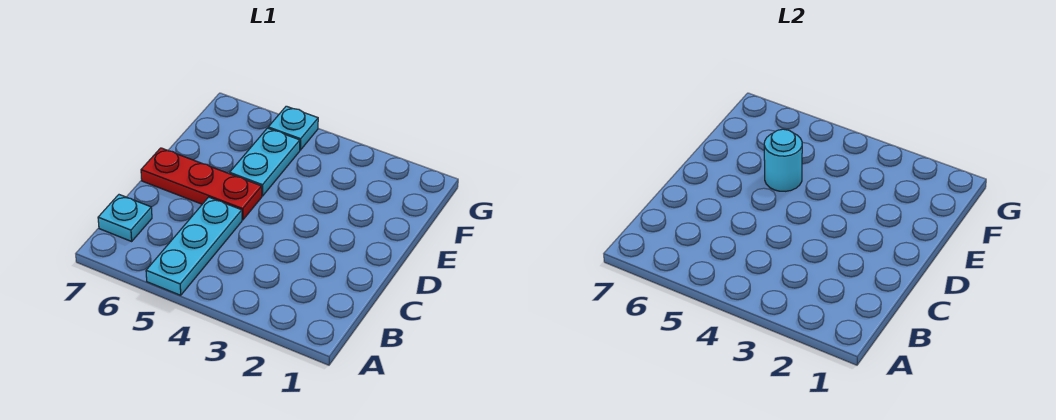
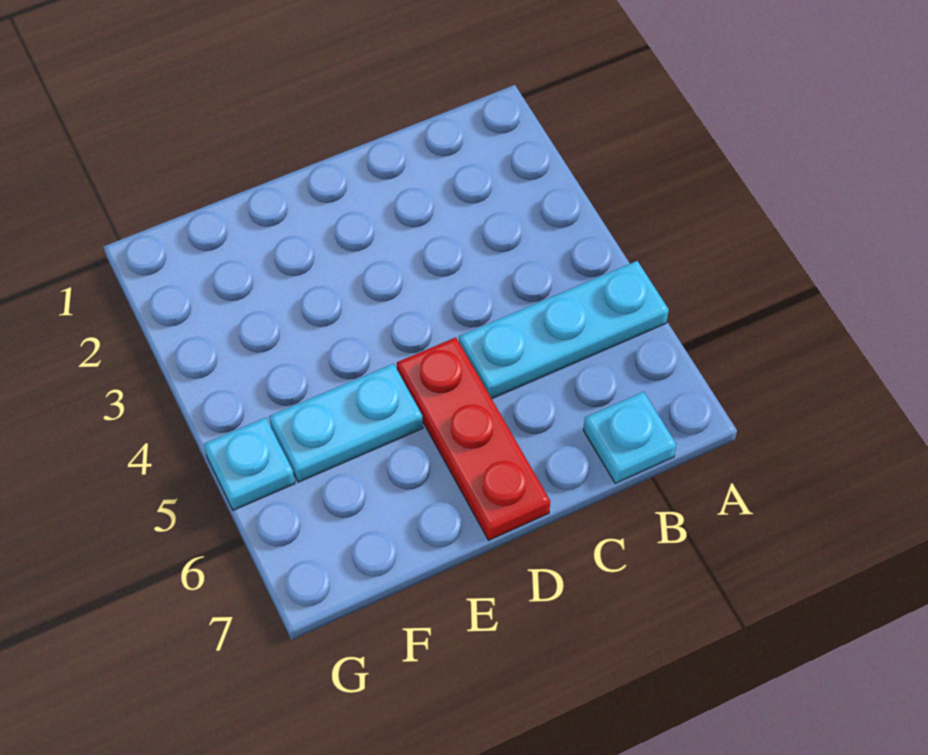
cyan round brick E5 level 2 -> none

